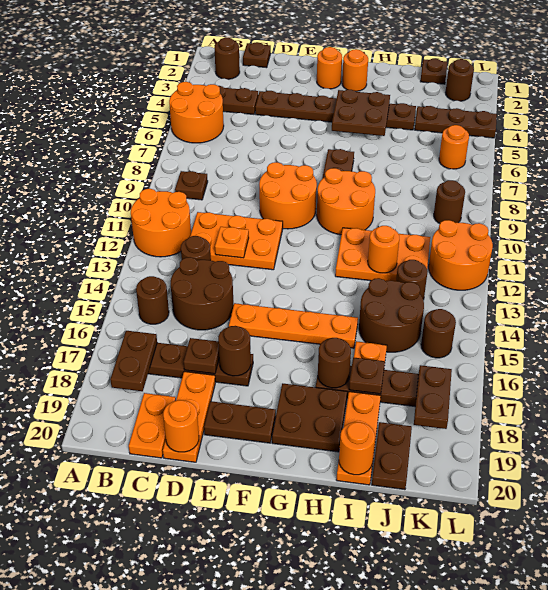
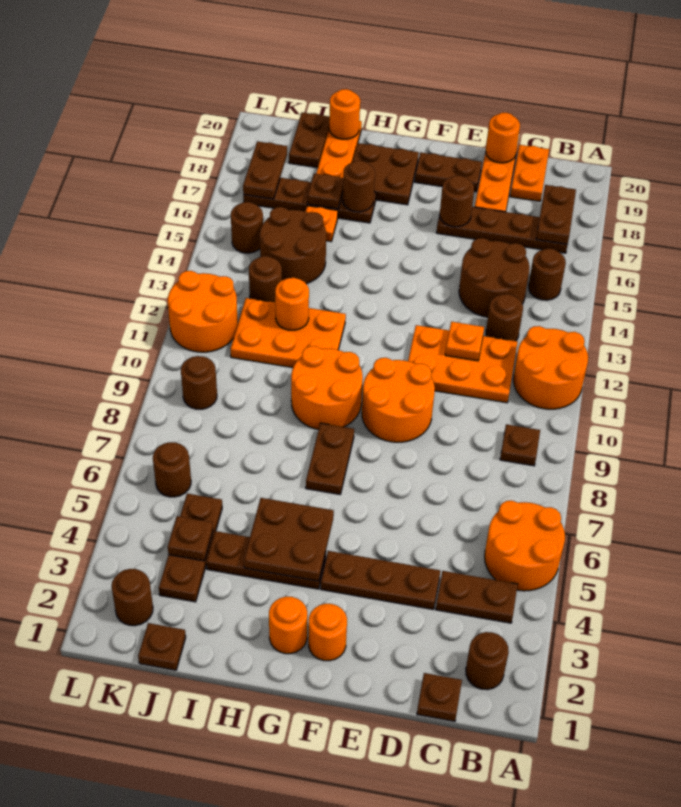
brown plate D17 level 2 -> brown plate J4 level 2
orange plate E15:H15 level 1 -> none
brown plate J4:L4 level 1 -> brown plate J3:J5 level 1
orange round brick K6 level 1 -> brown round brick K6 level 1

